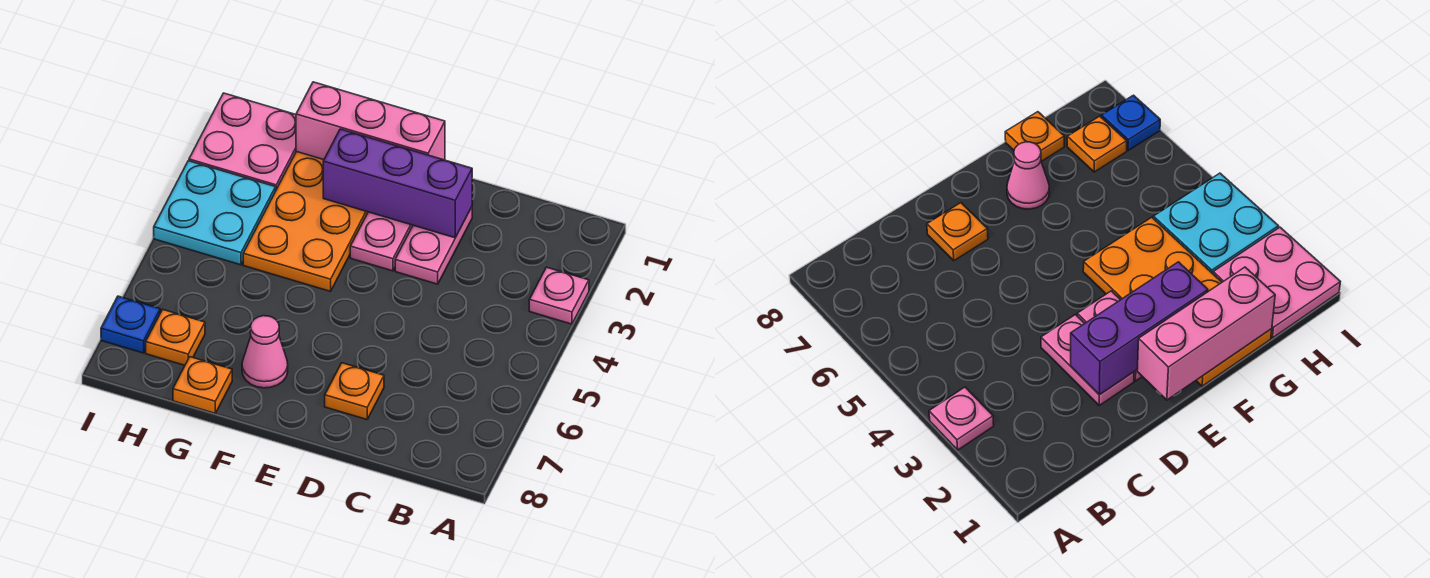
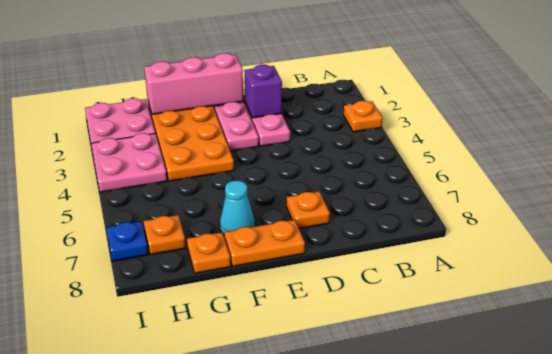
pink plate A3 level 1 -> orange plate A3 level 1
purple brick D2:F2 level 2 -> purple brick D2 level 2
none -> orange plate E8:F8 level 1
pink cone F7 level 1 -> cyan cone F7 level 1
cyan plate H3:I4 level 1 -> pink plate H3:I4 level 1

